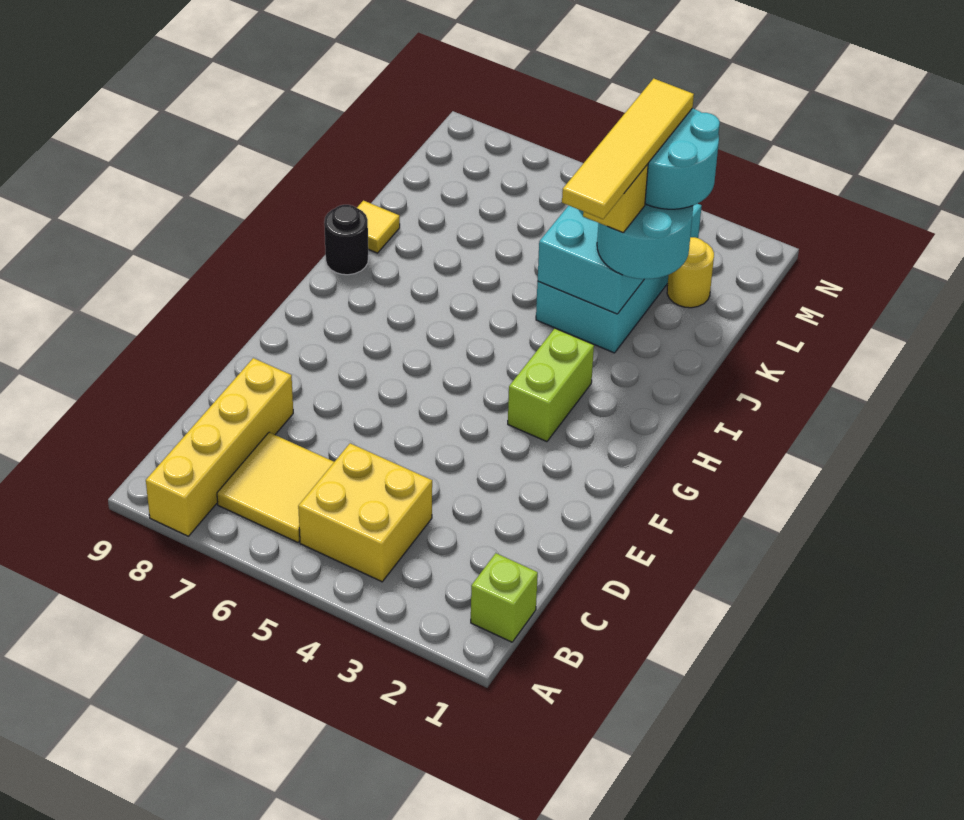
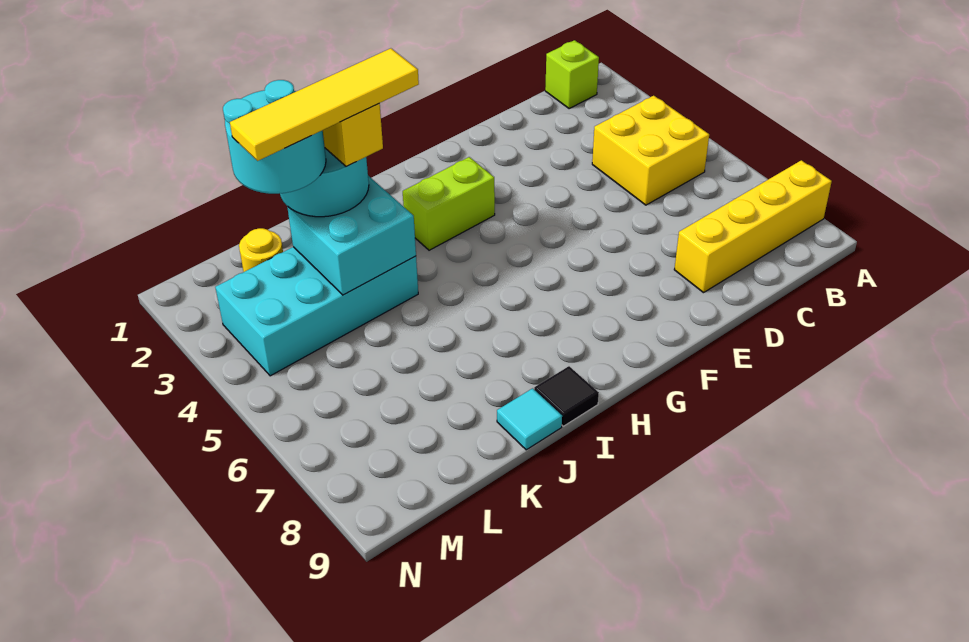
yellow tile B6:C7 level 1 -> none
black round brick I9 level 1 -> black tile I9 level 1
yellow tile J9 level 1 -> cyan tile J9 level 1

